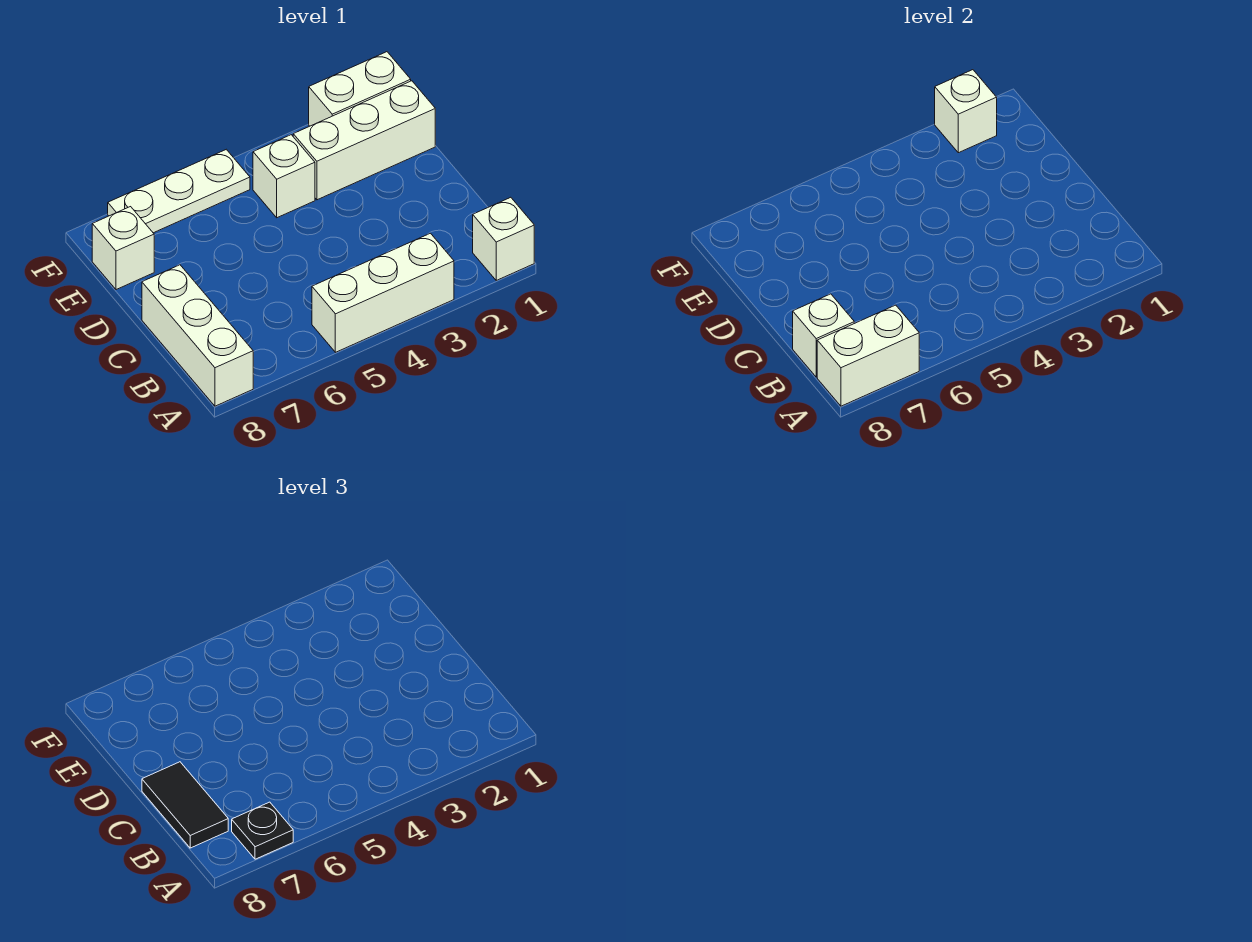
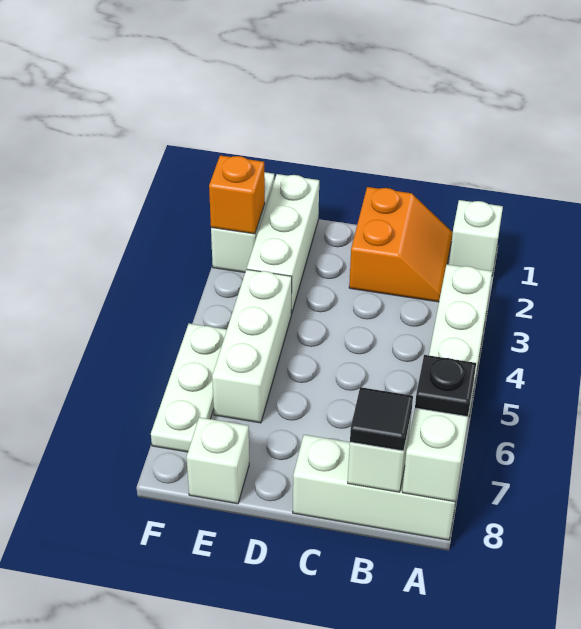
none -> orange slope B1:C2 level 1 top C
black tile B8:C8 level 3 -> black tile B8 level 3
white brick E4 level 1 -> white brick E4:E6 level 1
white brick F2 level 2 -> orange brick F2 level 2

